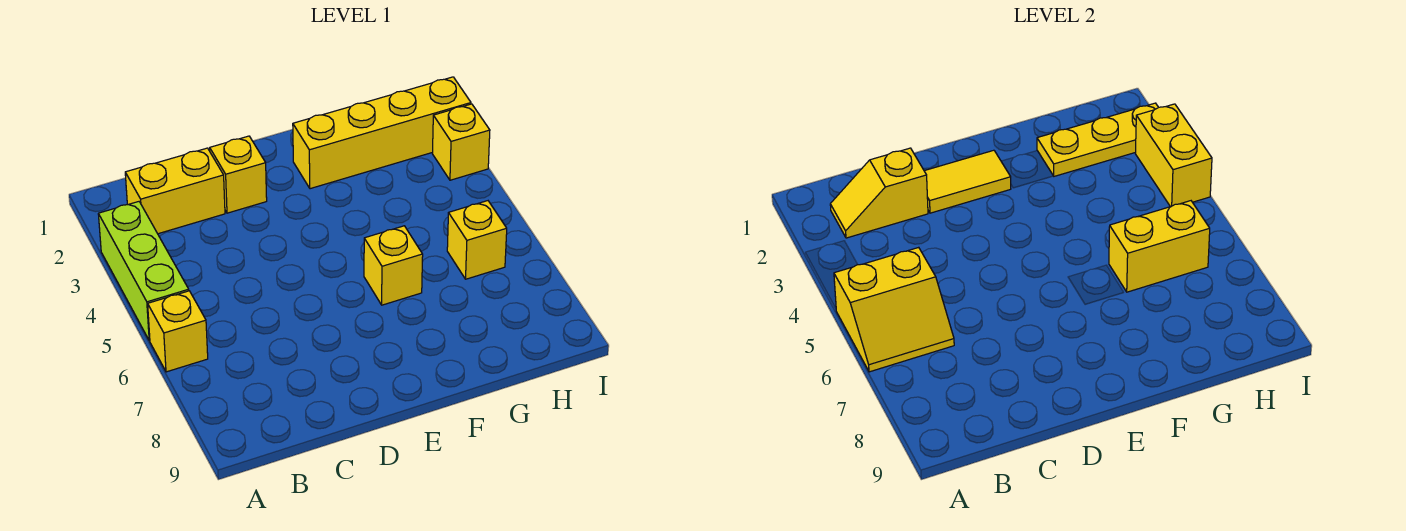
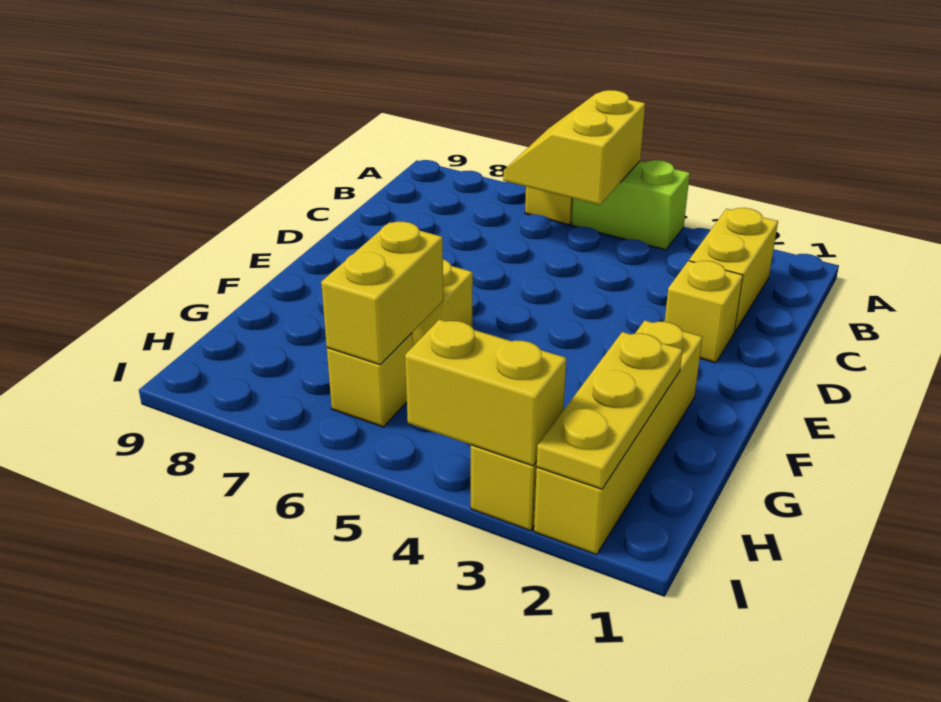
lime brick A3:A5 level 1 -> lime brick A4:A5 level 1
yellow slope B2:C2 level 2 top C -> none
yellow tile D2:E2 level 2 -> none

